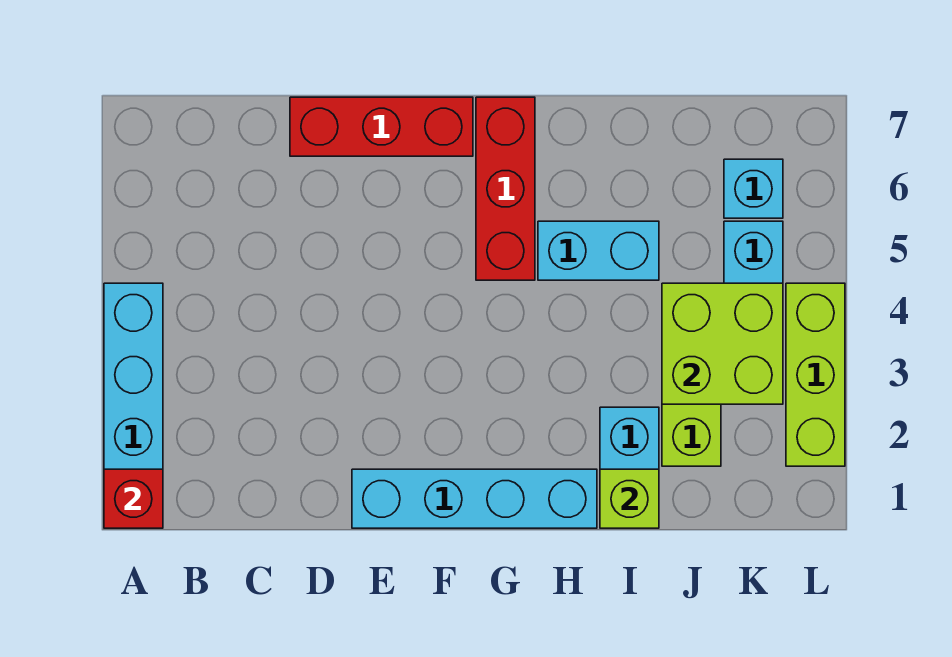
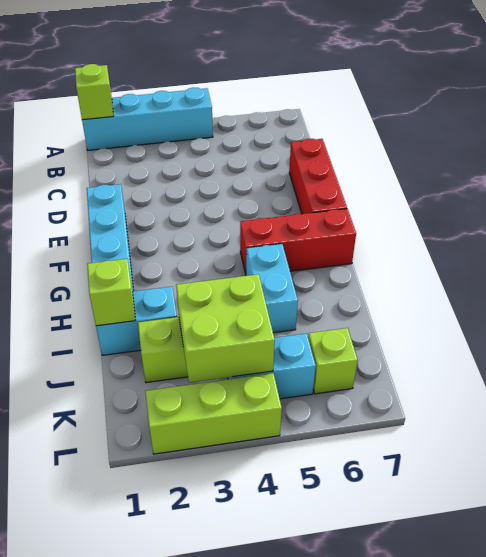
red brick A1 level 2 -> lime brick A1 level 2
cyan brick K6 level 1 -> lime brick K6 level 1

